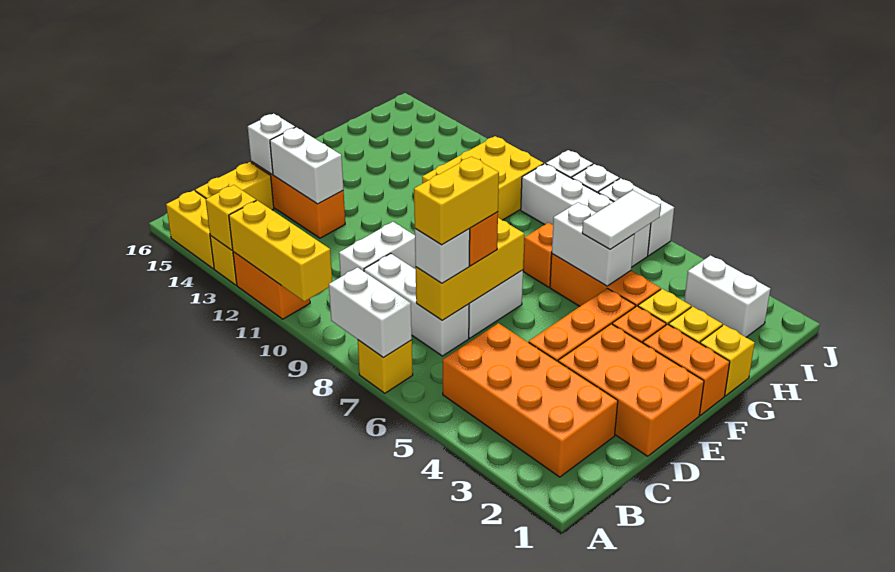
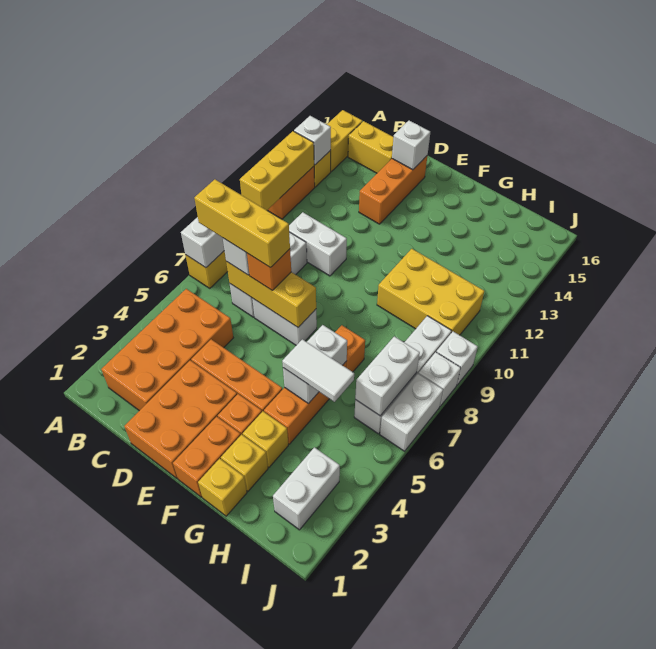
yellow brick A13 level 2 -> white brick A13 level 2
yellow brick C7:D7 level 4 -> yellow brick B7:D7 level 4
white brick D13:D14 level 2 -> white brick I6:I7 level 2

